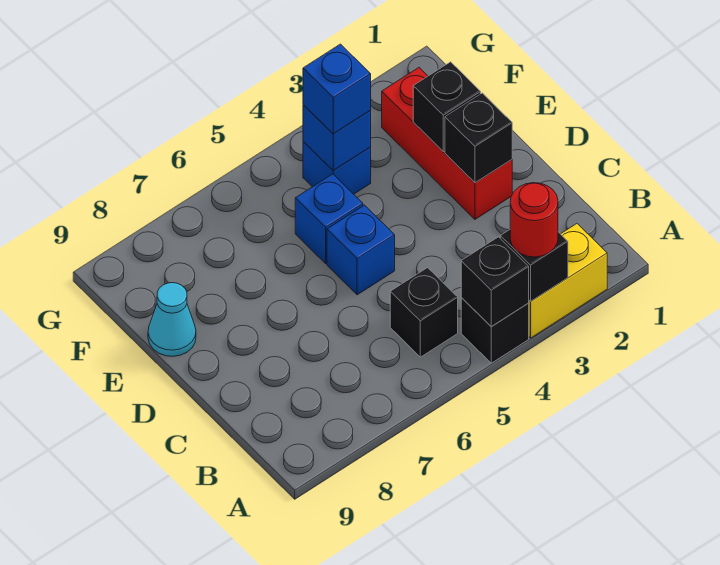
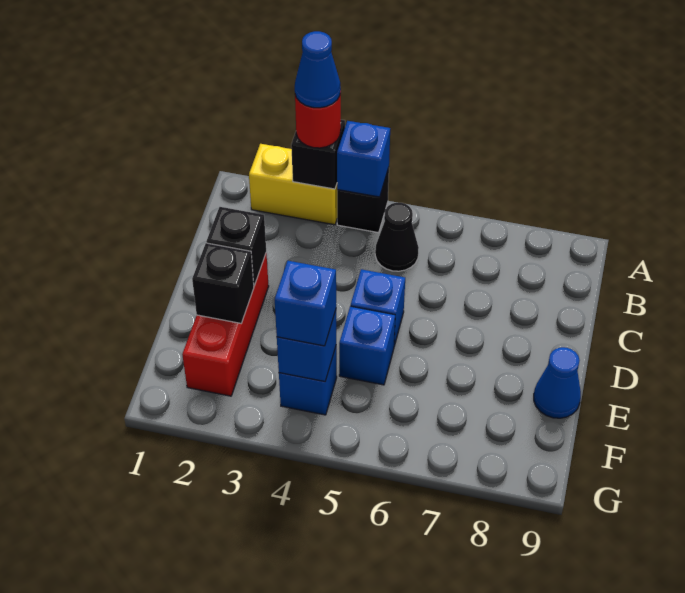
none -> blue cone A3 level 4
black brick A4 level 2 -> blue brick A4 level 2
black brick B5 level 1 -> black cone B5 level 1
cyan cone E9 level 1 -> blue cone E9 level 1

